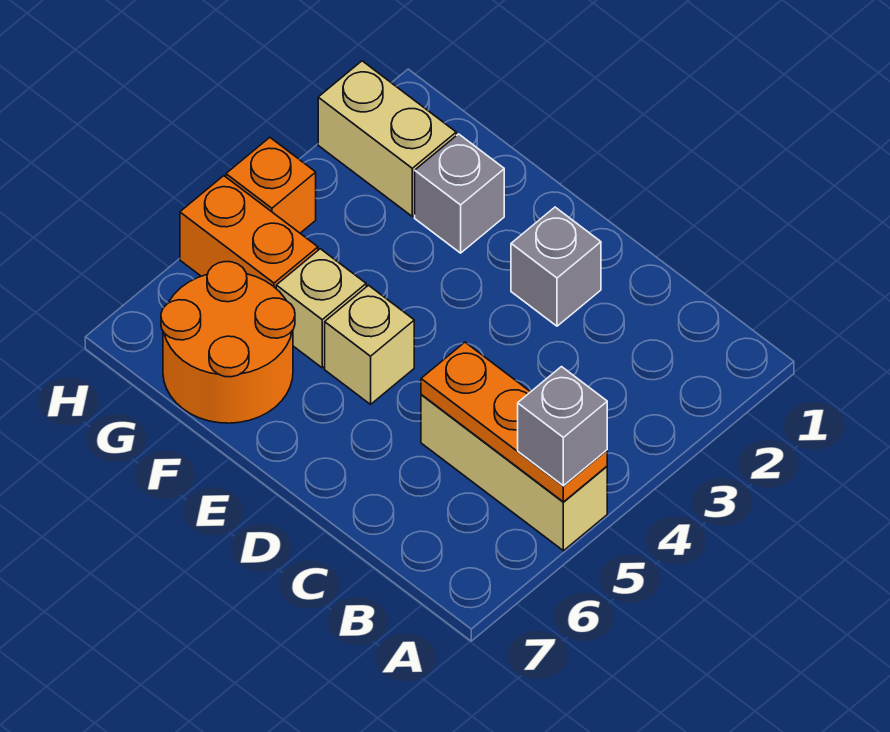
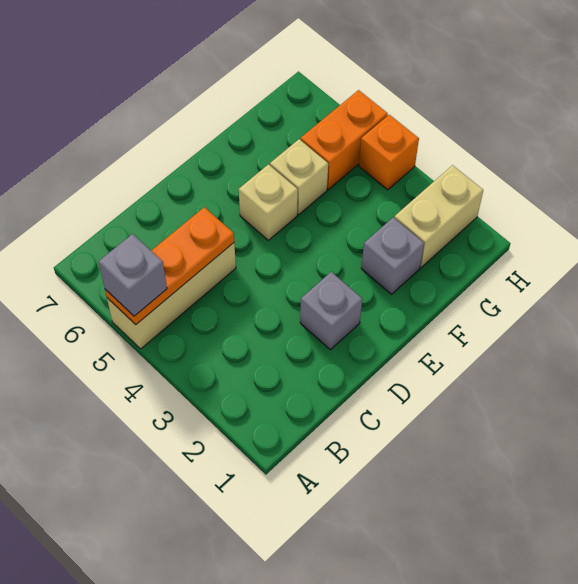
orange round brick F6:G7 level 1 -> none

